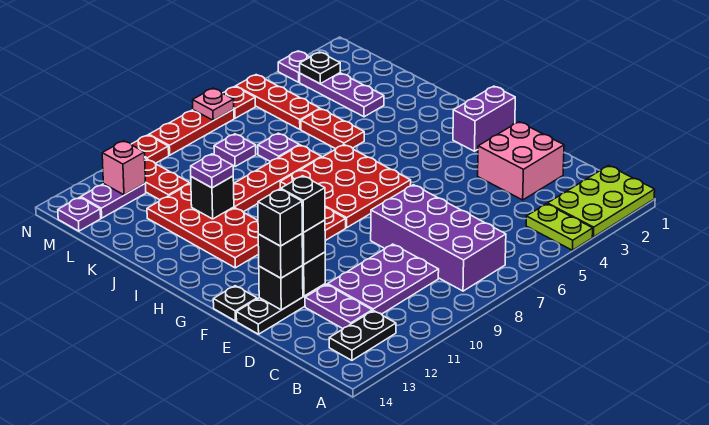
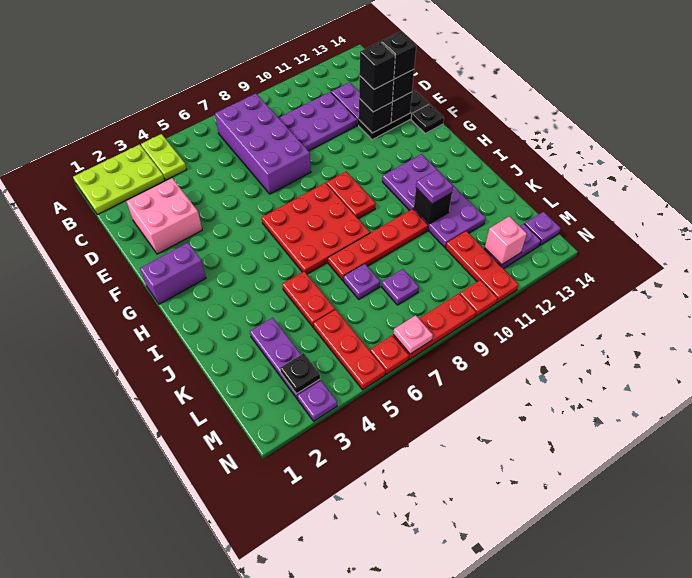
black plate B12:B13 level 1 -> none
red plate H11:K12 level 1 -> purple plate H11:K12 level 1

